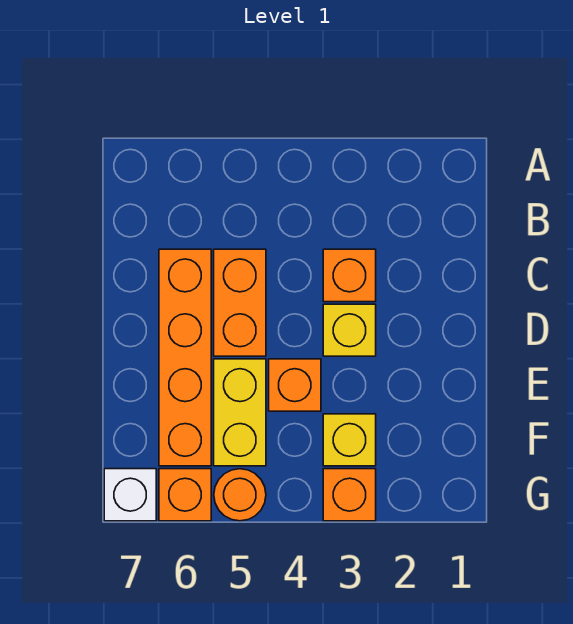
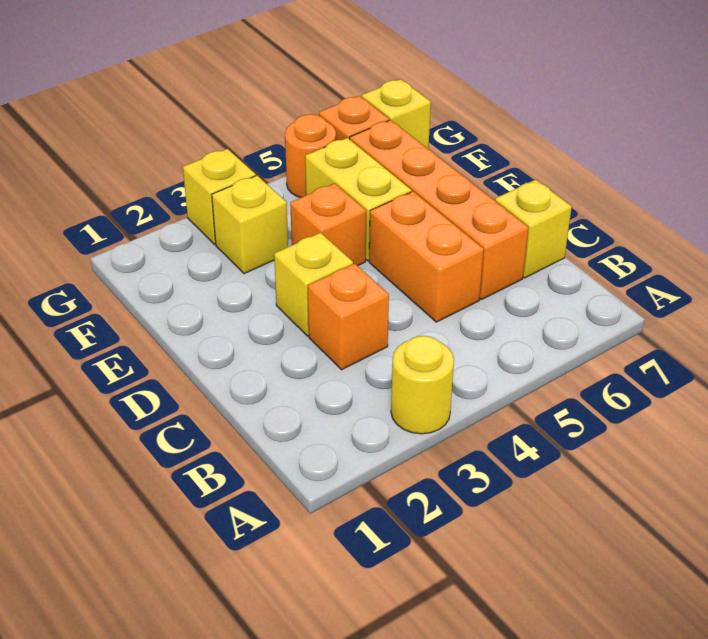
none -> yellow round brick A3 level 1
none -> yellow brick C7 level 1
orange brick G3 level 1 -> yellow brick G3 level 1
white brick G7 level 1 -> yellow brick G7 level 1

